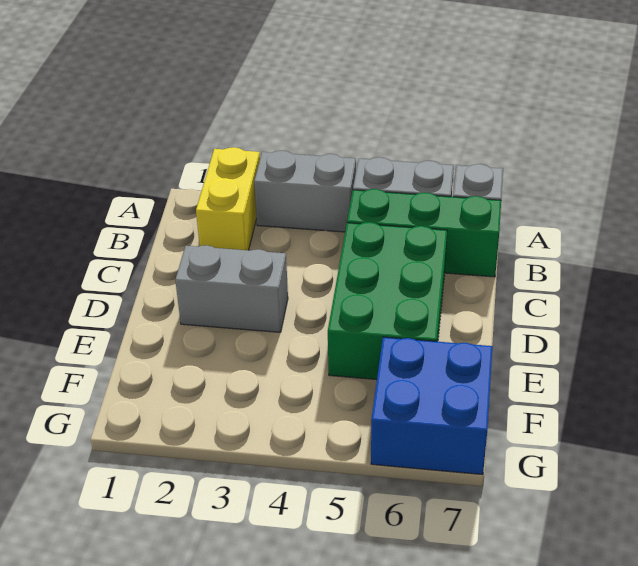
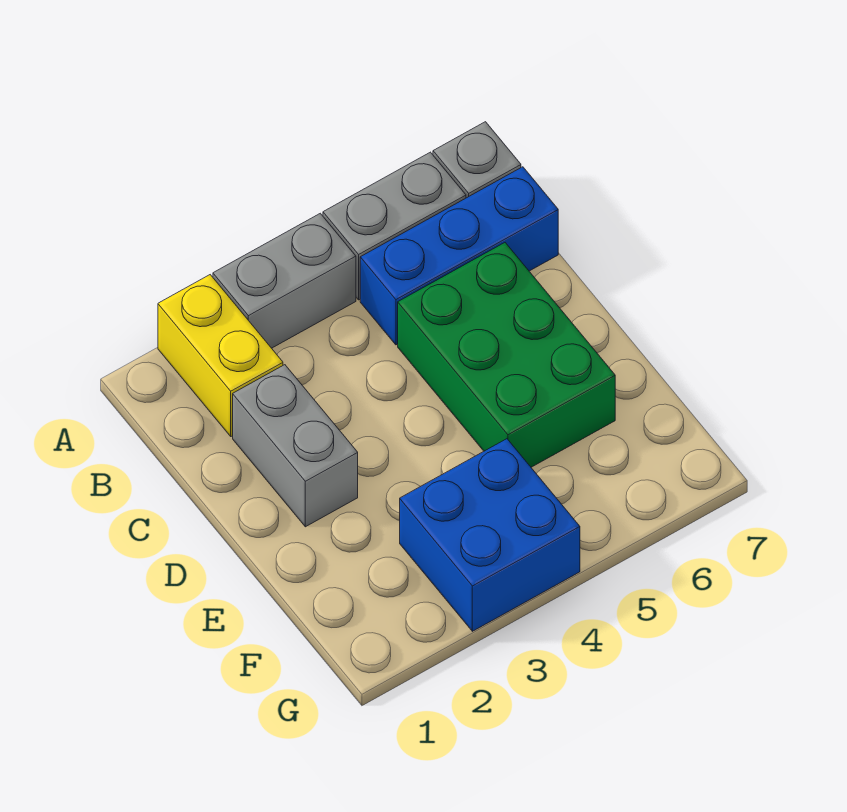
green brick B5:B7 level 1 -> blue brick B5:B7 level 1
grey brick D2:D3 level 1 -> grey brick C2:D2 level 1
blue brick F6:G7 level 1 -> blue brick F3:G4 level 1

